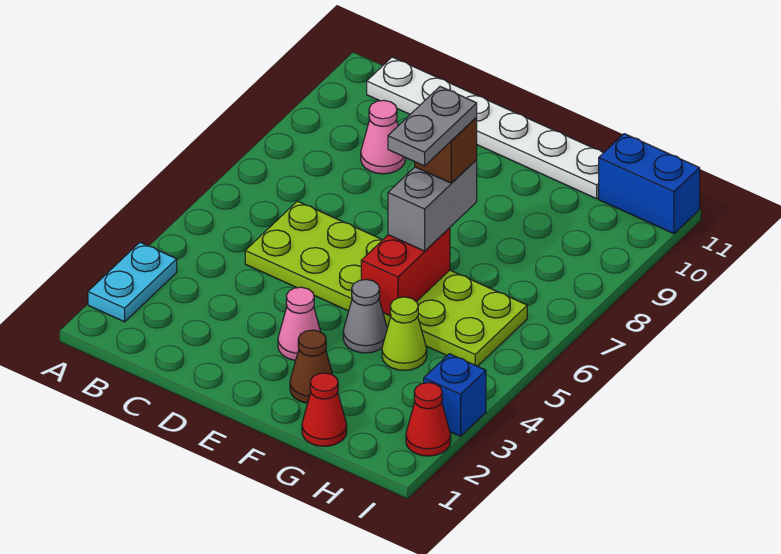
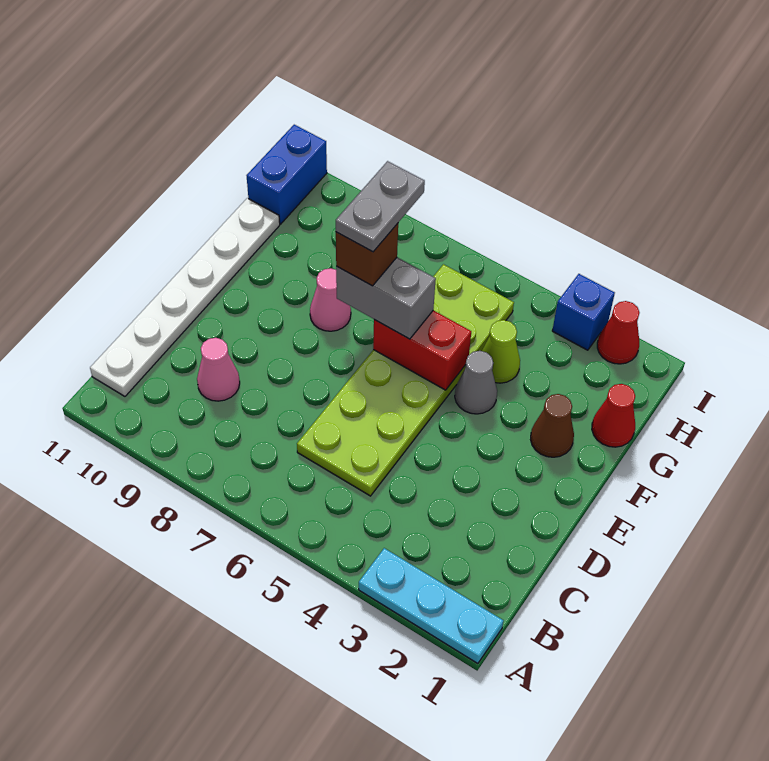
cyan plate A2:A3 level 1 -> cyan plate A1:A3 level 1
pink cone E3 level 1 -> pink cone F8 level 1
grey plate F6:F7 level 5 -> grey plate F7:G7 level 5

